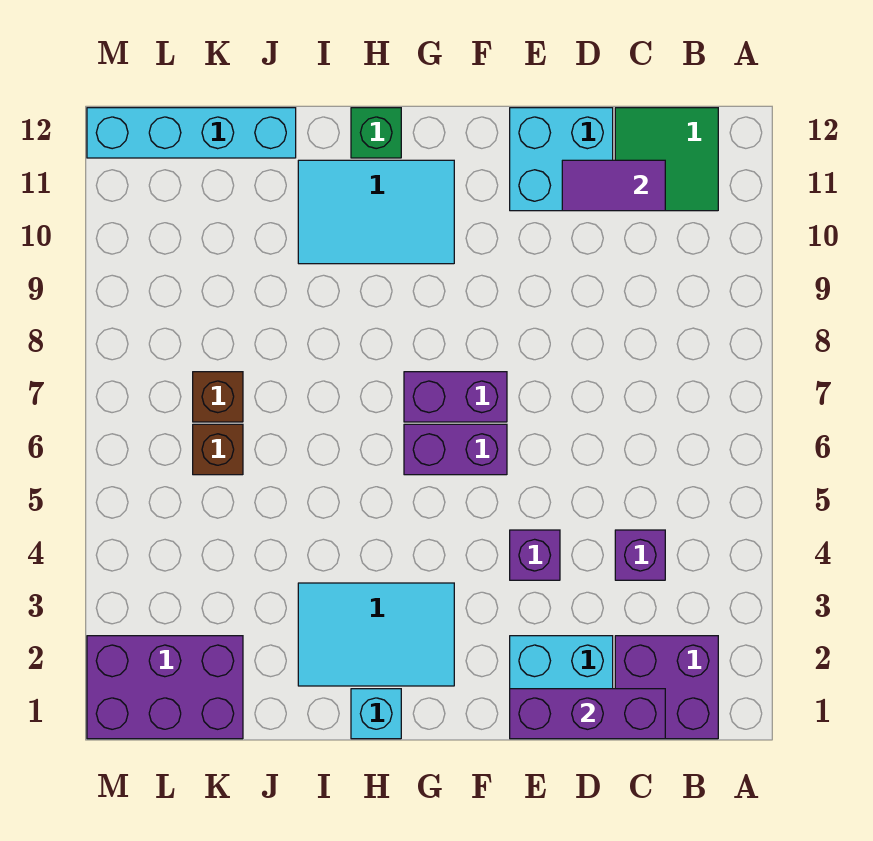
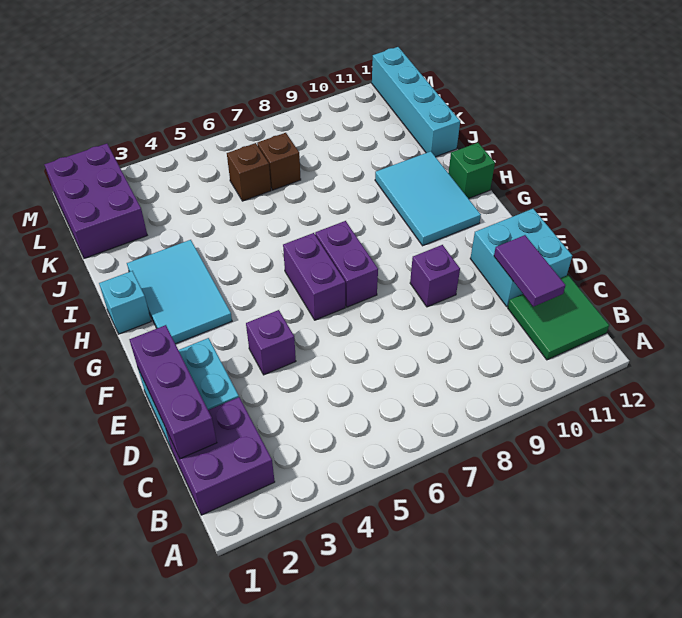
purple brick C4 level 1 -> purple brick E9 level 1

